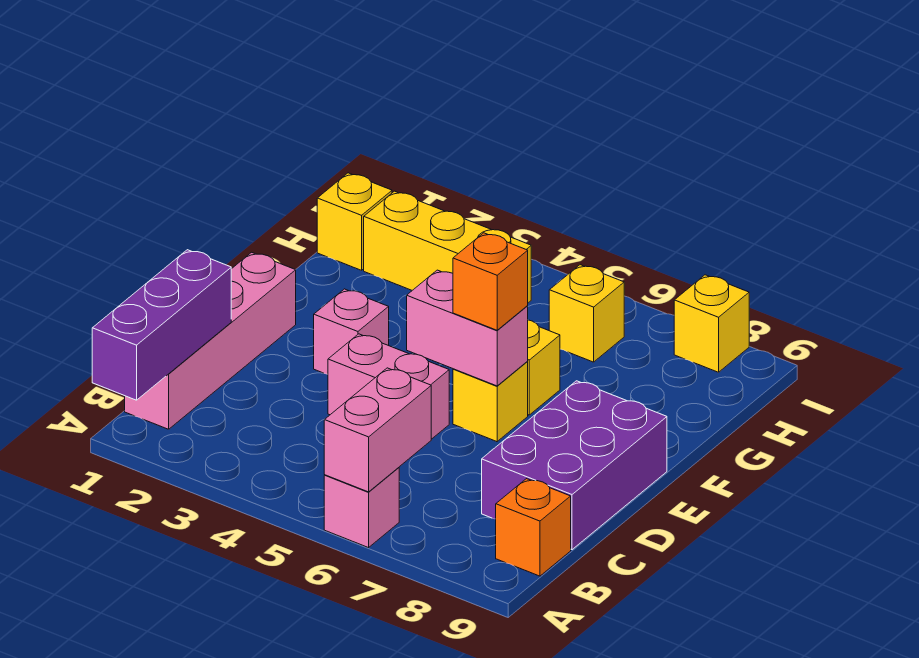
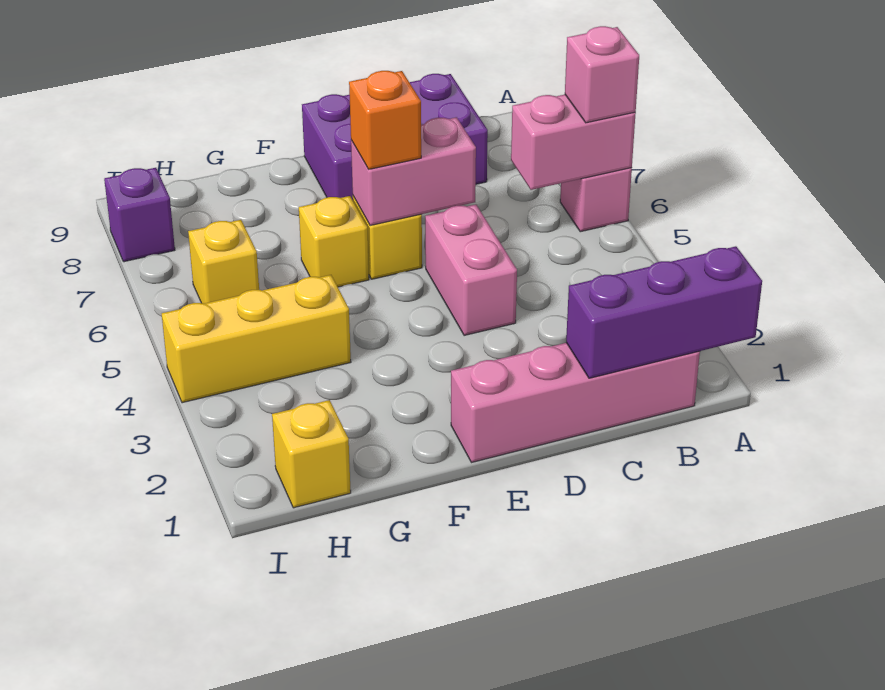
orange brick B9 level 1 -> none
pink brick E3 level 1 -> pink brick A6 level 3
pink brick E5:E6 level 2 -> pink brick D6:E6 level 2
yellow brick H2:H4 level 1 -> yellow brick G4:I4 level 1
yellow brick I8 level 1 -> purple brick I8 level 1

